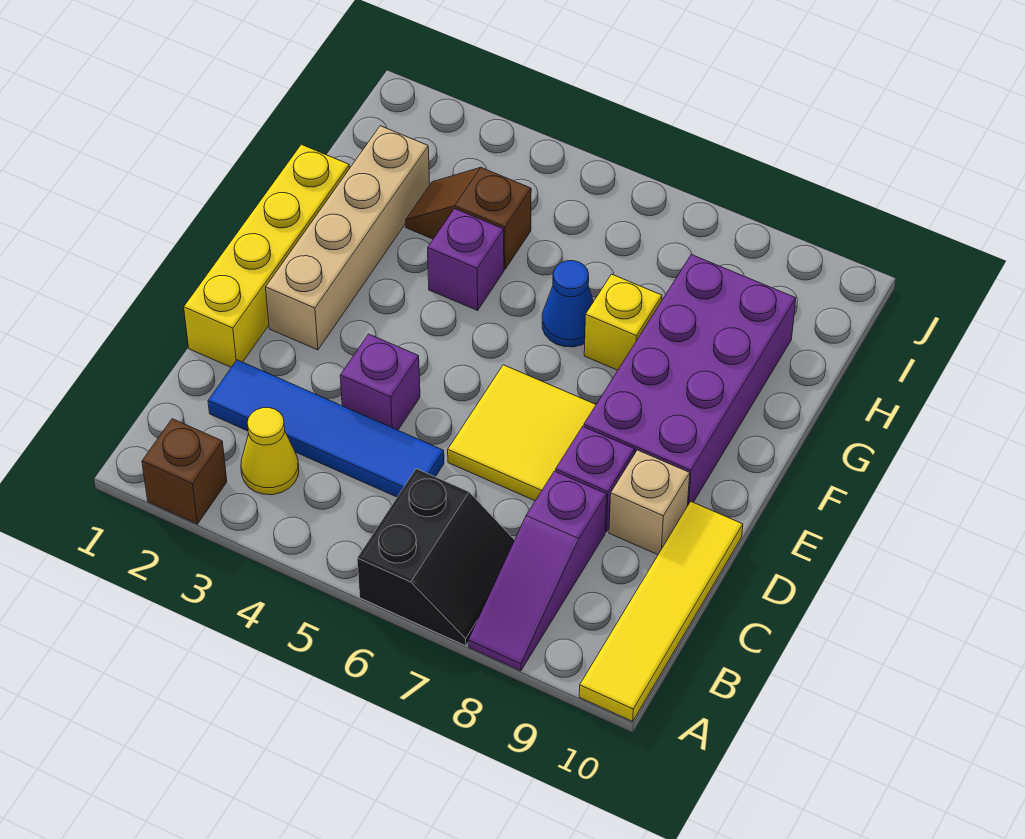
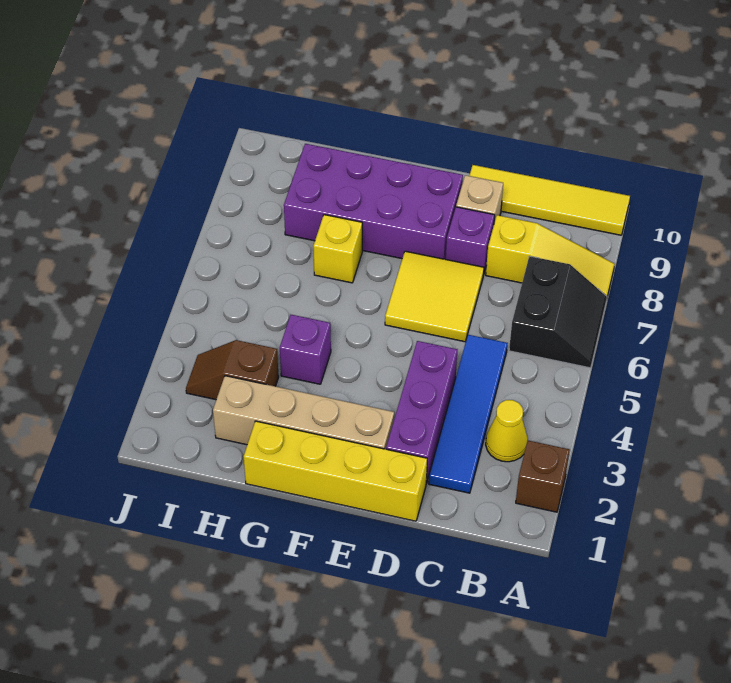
black slope A6:B7 level 1 top 6 -> black slope A6:B7 level 1 top B
purple slope A8:C8 level 1 top C -> yellow slope A8:C8 level 1 top C
purple brick D4 level 1 -> purple brick D2:D4 level 1
blue cone G6 level 1 -> none
brown slope H3:H4 level 1 top 4 -> brown slope H3:I3 level 1 top H

